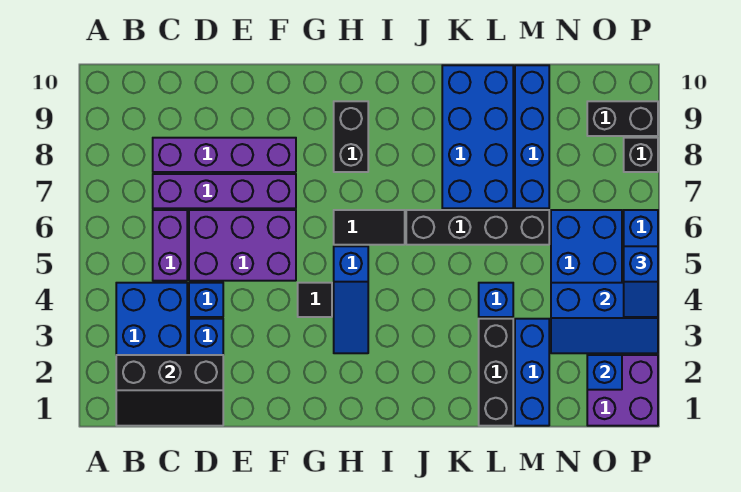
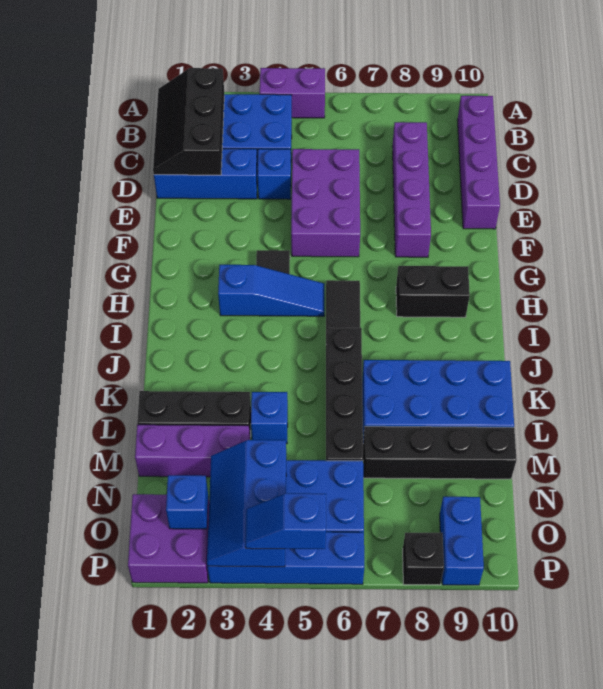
purple brick C5:C6 level 1 -> purple brick A4:A5 level 1
purple brick C7:F7 level 1 -> purple brick B10:E10 level 1
blue slope H3:H5 level 1 top 5 -> blue slope H3:H5 level 1 top 3
blue brick M1:M3 level 1 -> purple brick M1:M3 level 1
blue brick M7:M10 level 1 -> black brick M7:M10 level 1
black brick O9:P9 level 1 -> blue brick O9:P9 level 1

